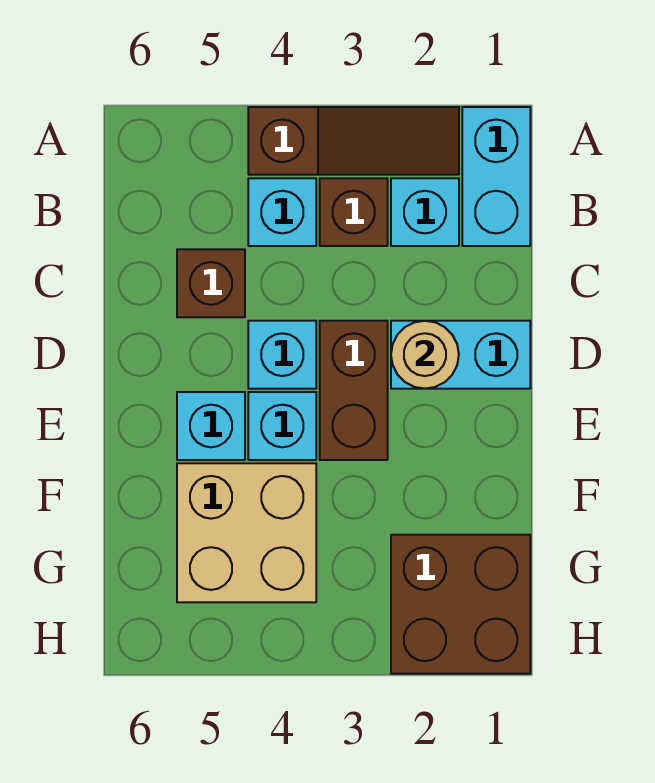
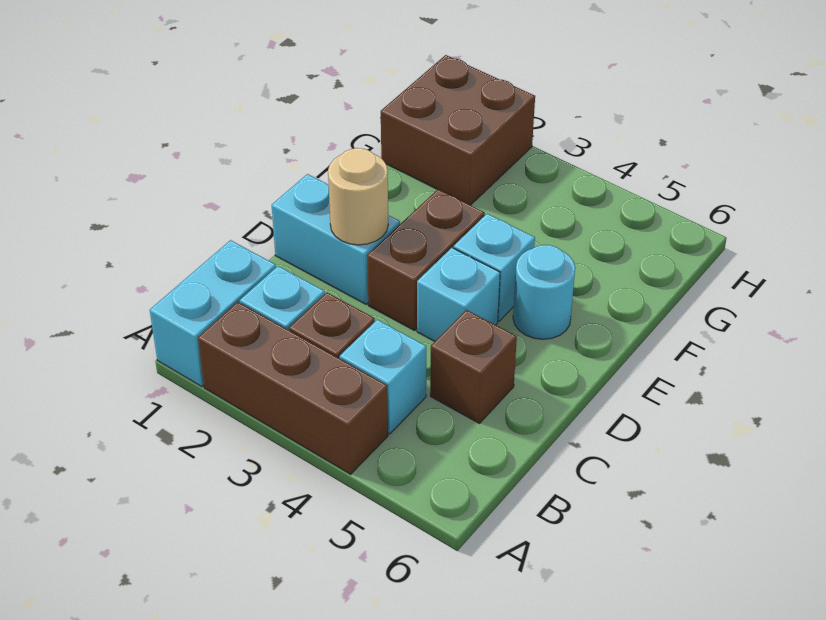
brown slope A2:A4 level 1 top 4 -> brown brick A2:A4 level 1
cyan brick E5 level 1 -> cyan round brick E5 level 1
tan brick F4:G5 level 1 -> none

